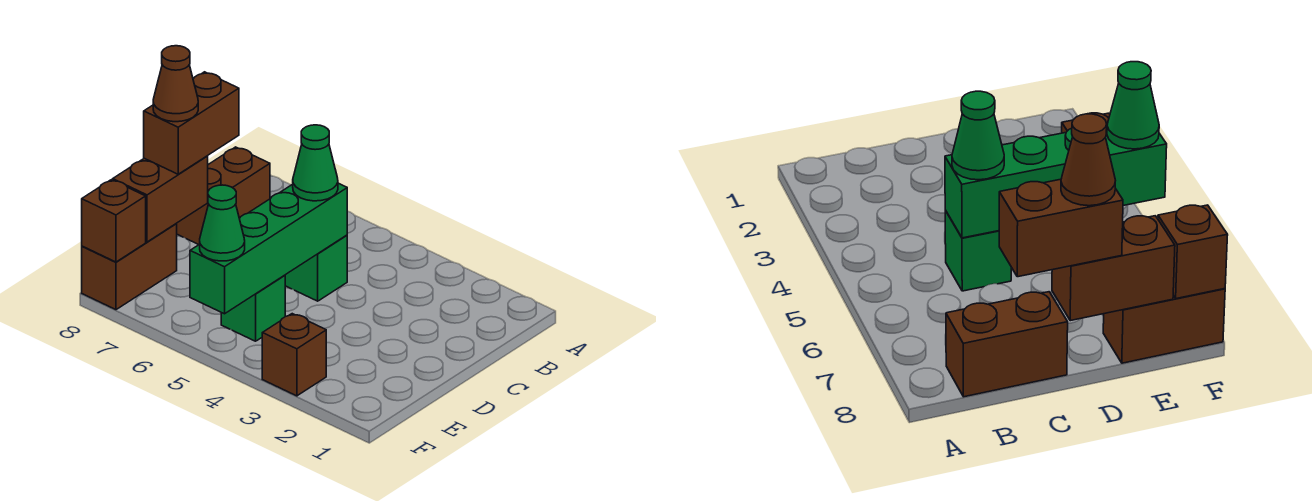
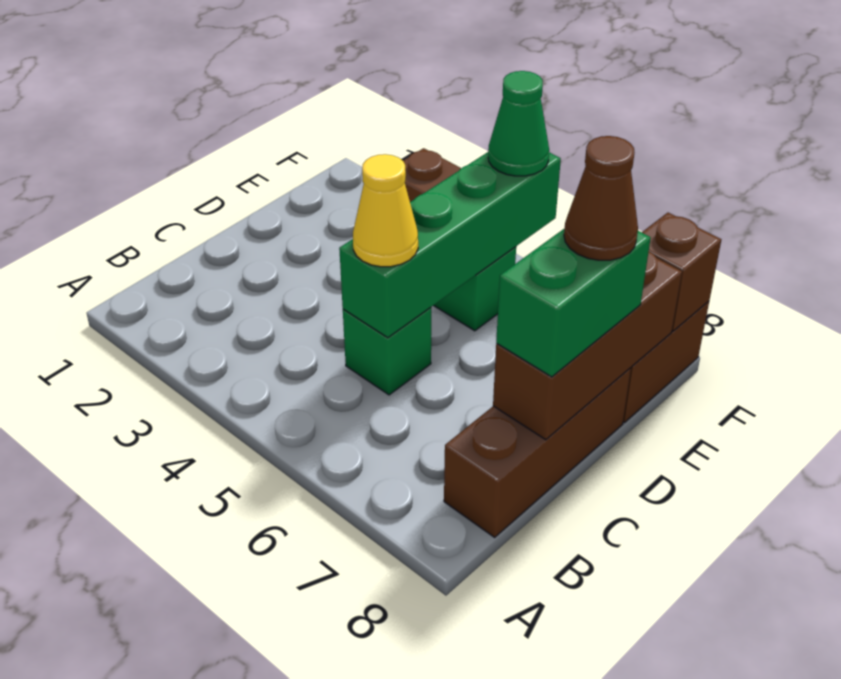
brown brick B8:C8 level 1 -> brown brick B8:D8 level 1
green cone C5 level 3 -> yellow cone C5 level 3
brown brick C8:D8 level 3 -> green brick C8:D8 level 3
brown brick D8:E8 level 2 -> brown brick C8:E8 level 2

